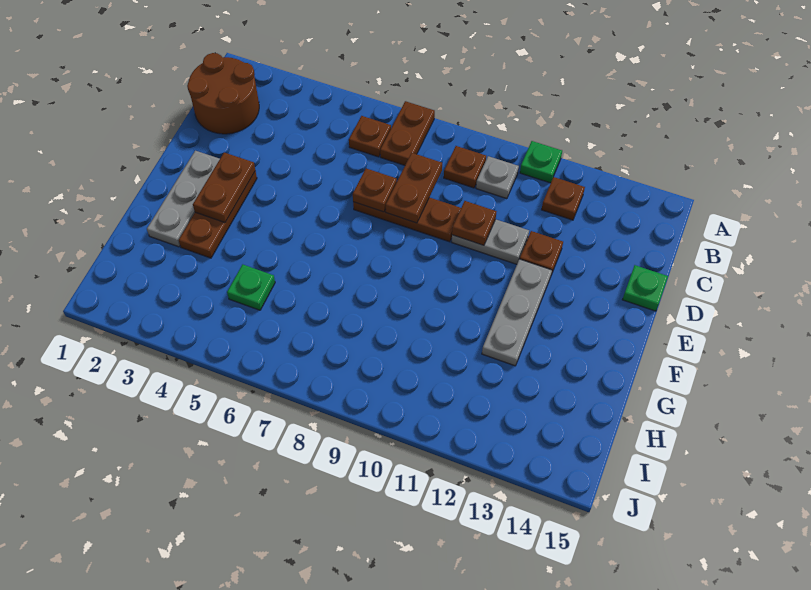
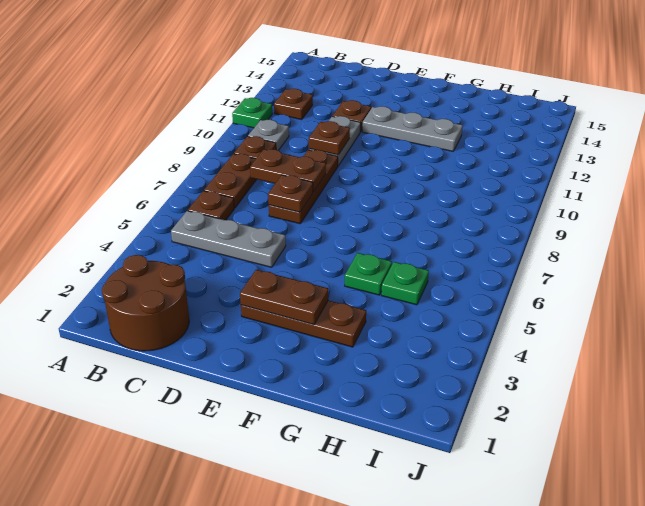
brown plate A7:B7 level 1 -> brown plate B7:B8 level 1
green plate D15 level 1 -> green plate G5 level 1
grey plate E2:G2 level 1 -> grey plate B5:D5 level 1

